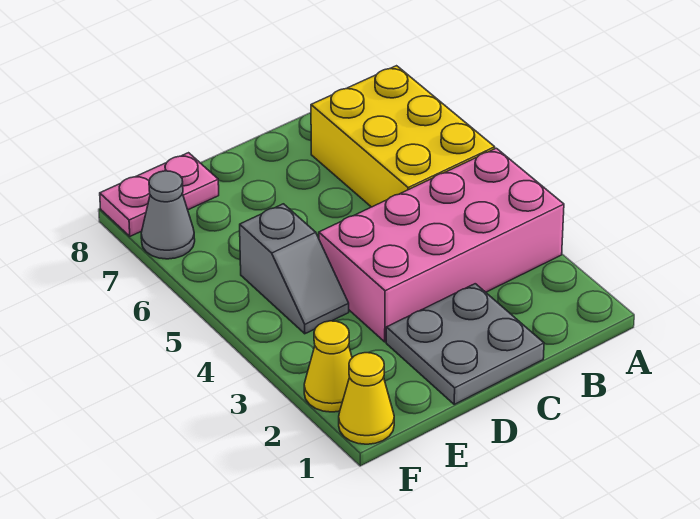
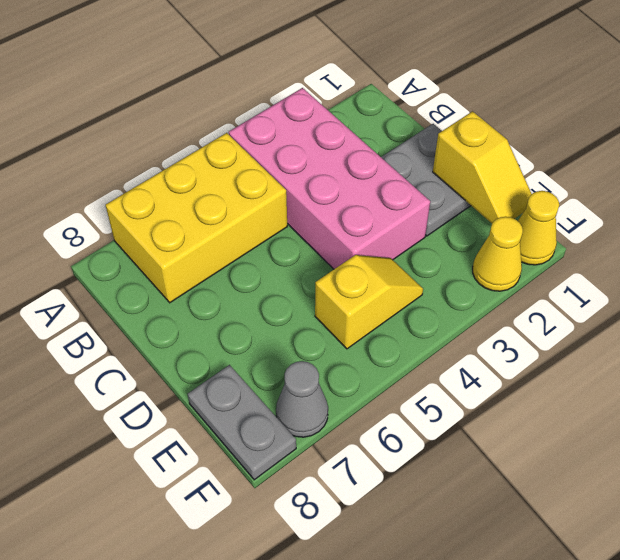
none -> yellow slope D1:E1 level 2 top D
grey slope E4:E5 level 1 top 5 -> yellow slope E4:E5 level 1 top 5
pink plate E8:F8 level 1 -> grey plate E8:F8 level 1

